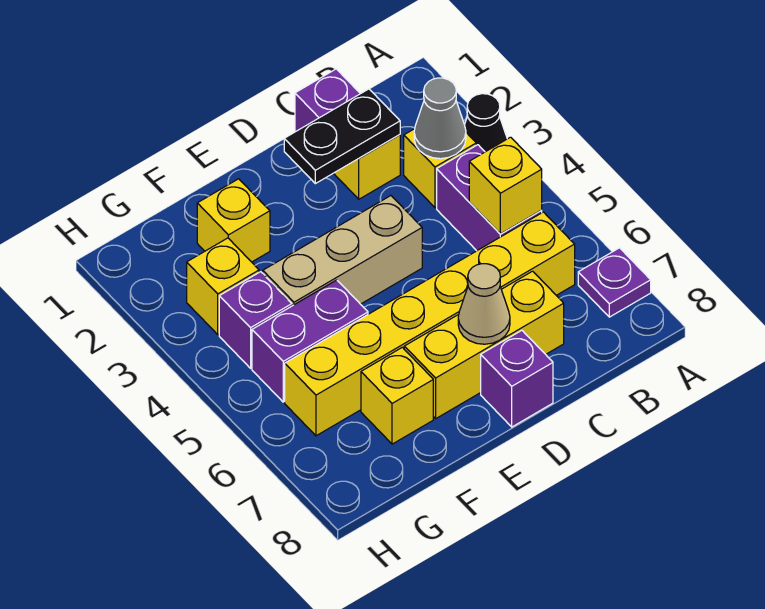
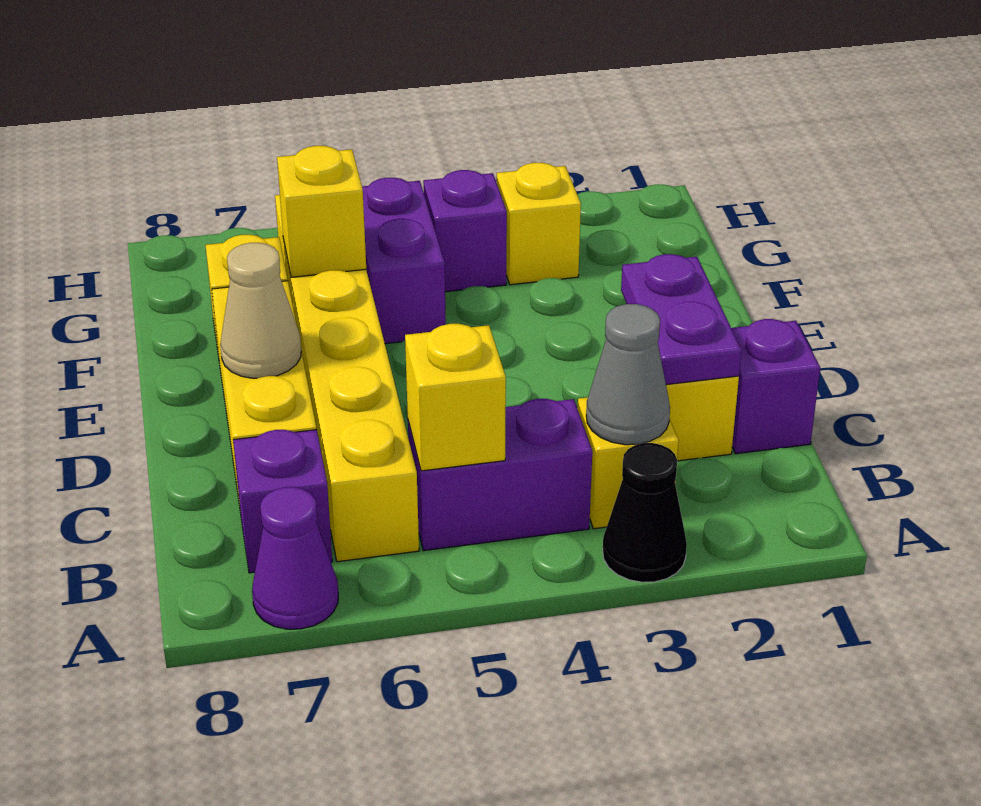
purple plate A7 level 1 -> purple cone A7 level 1
black plate C2:D2 level 2 -> purple plate C2:D2 level 2
tan brick D4:F4 level 1 -> none
purple brick D8 level 1 -> purple brick B7 level 1
yellow brick F2 level 1 -> yellow brick F6 level 2

